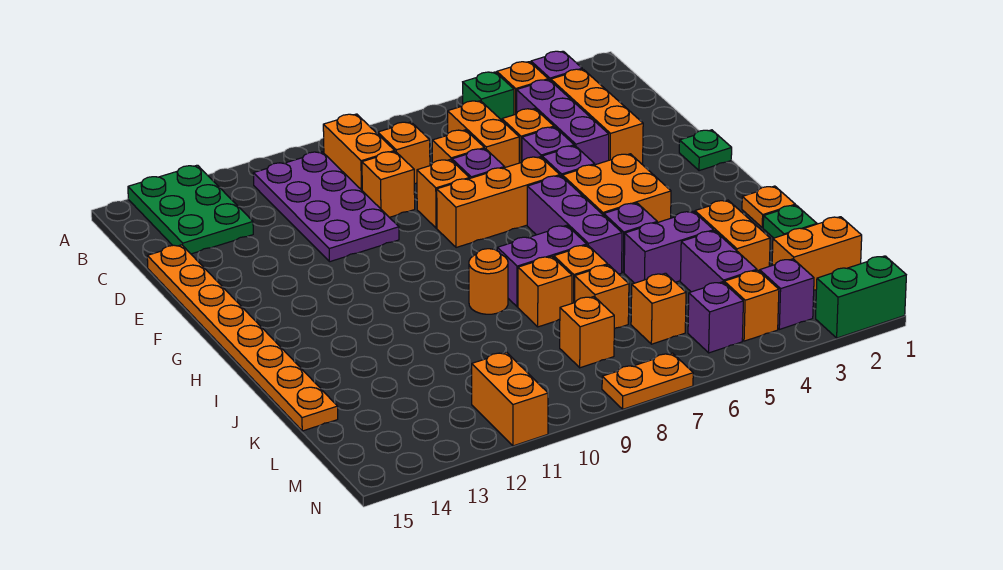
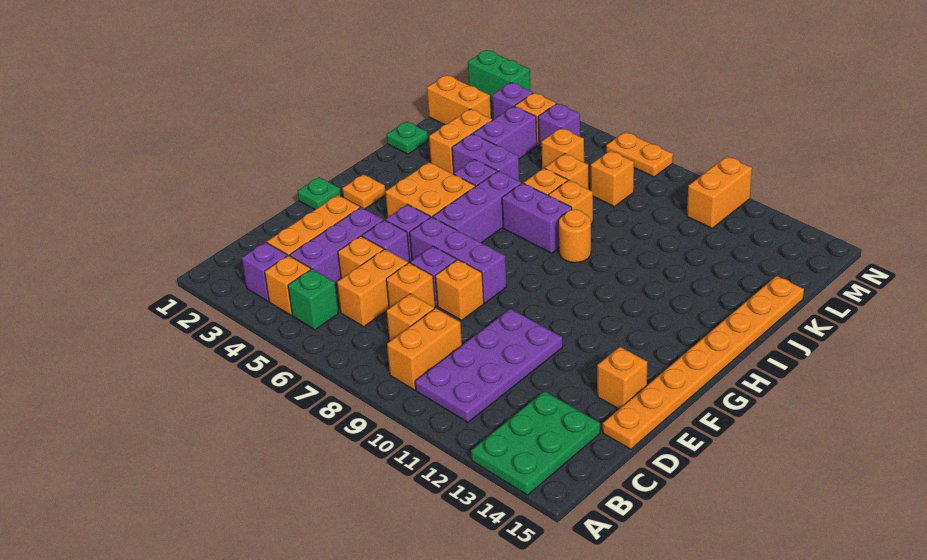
orange brick D9 level 1 -> orange brick E14 level 1
orange brick F6:F8 level 1 -> purple brick F6:F8 level 1
orange plate I1 level 1 -> orange plate G2 level 1

